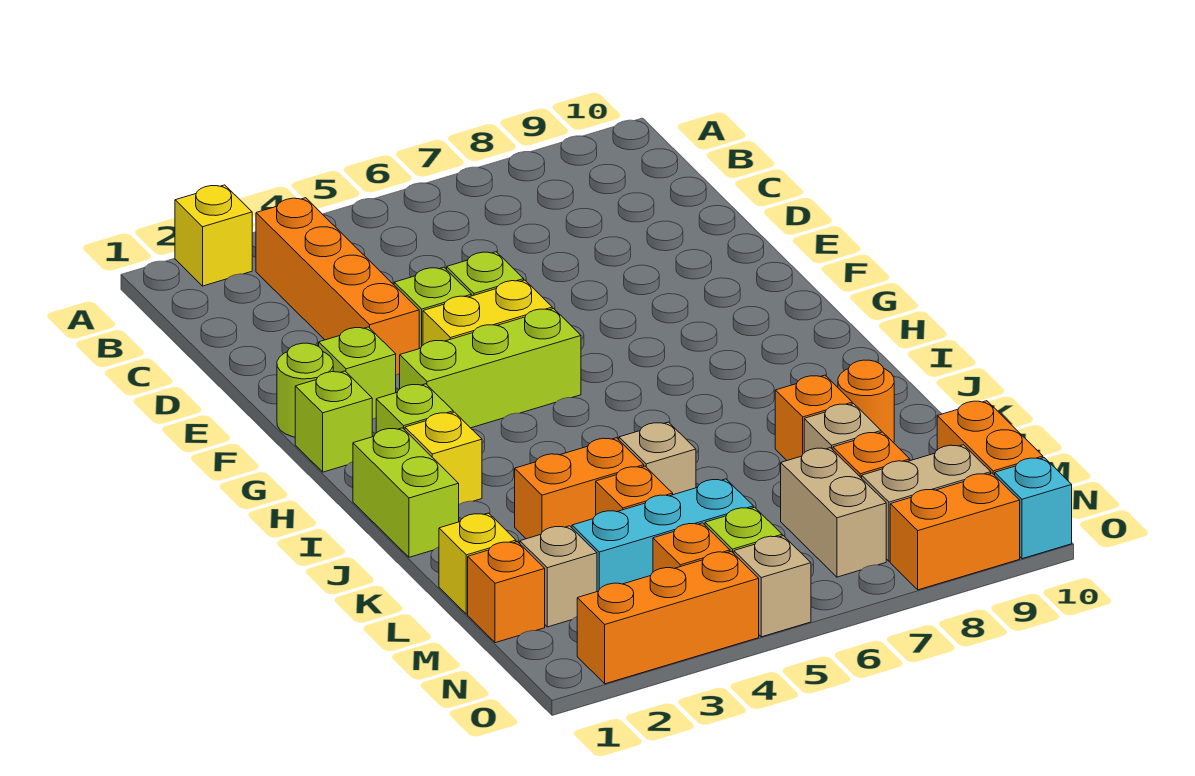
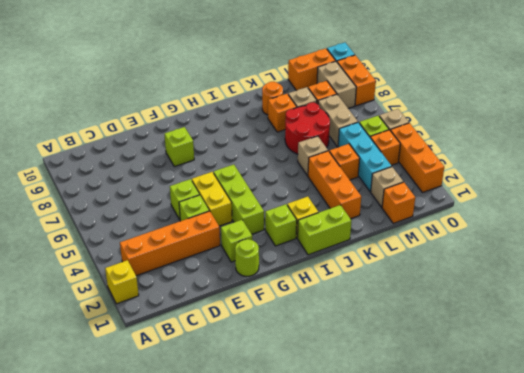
lime brick G1 level 1 -> lime brick F8 level 1
orange brick K3:K4 level 1 -> orange brick K2:K4 level 1
none -> red round brick K6:L7 level 1
yellow brick L1 level 1 -> none
tan brick M7:N7 level 1 -> tan brick M6:M7 level 1

